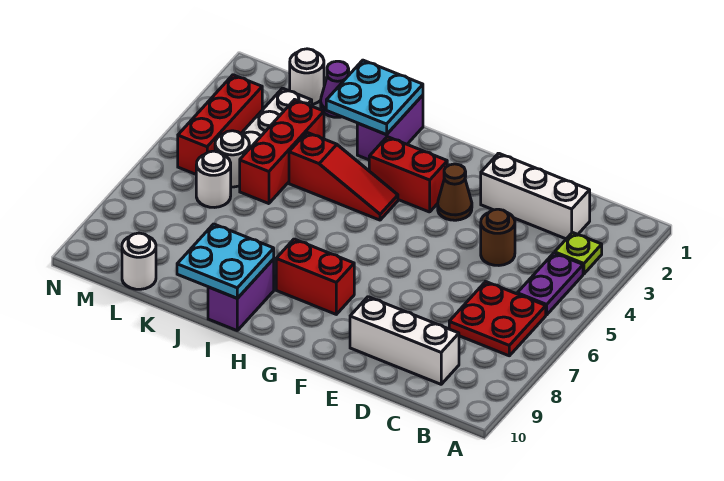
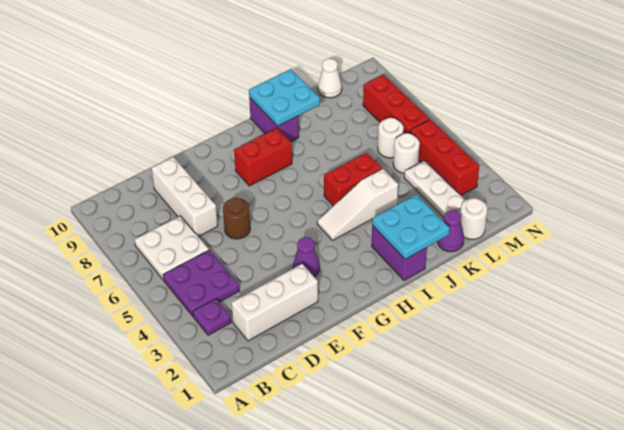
lime plate B3 level 1 -> purple plate B3 level 1
purple plate B4:B5 level 1 -> purple plate B4:C5 level 1
red plate B6:C7 level 1 -> white plate B6:C7 level 1
white brick C9:E9 level 1 -> white brick D7:D9 level 1
brown round brick D4 level 1 -> brown round brick E6 level 1
brown cone F3 level 1 -> purple cone F3 level 1
red brick G3:H3 level 1 -> red brick I5:J5 level 1
red slope H4:J4 level 1 top J -> white slope H4:J4 level 1 top J
red brick K3:K5 level 1 -> red brick M6:M8 level 1
white round brick L10 level 1 -> white cone L10 level 1

